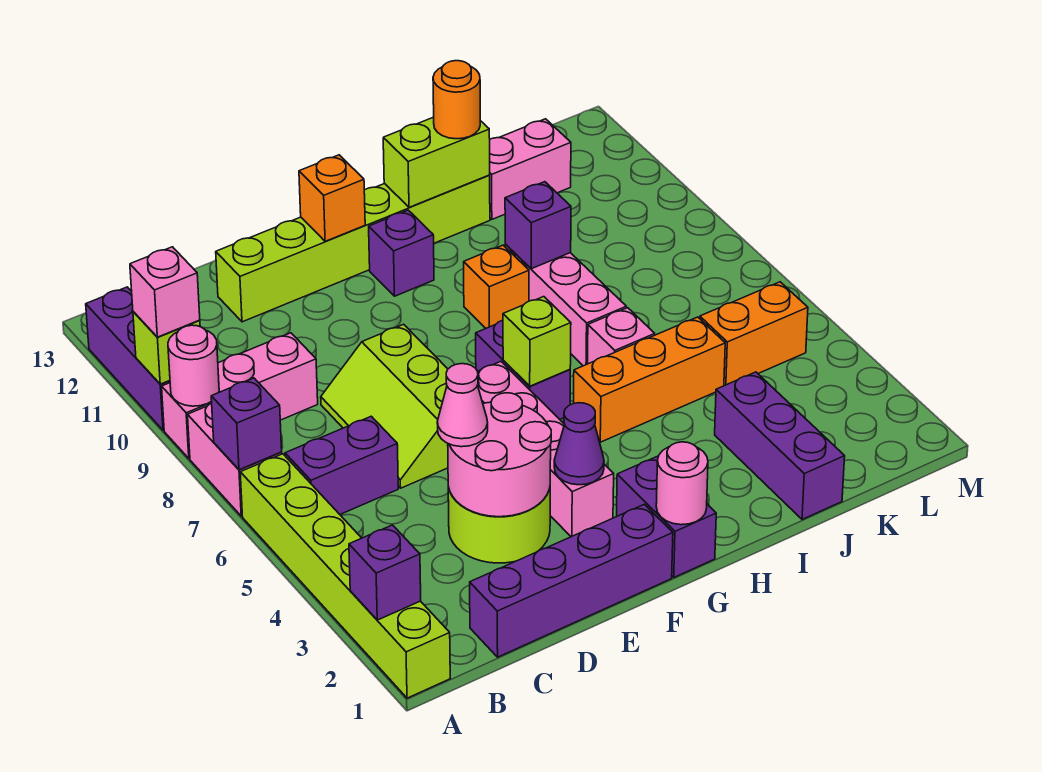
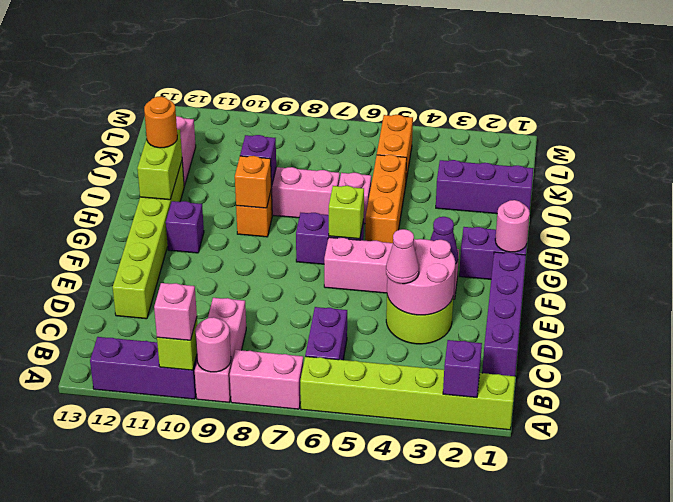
purple brick A7 level 2 -> none
lime slope D6:E8 level 1 top E -> none
orange brick F12 level 2 -> orange brick H9 level 2

